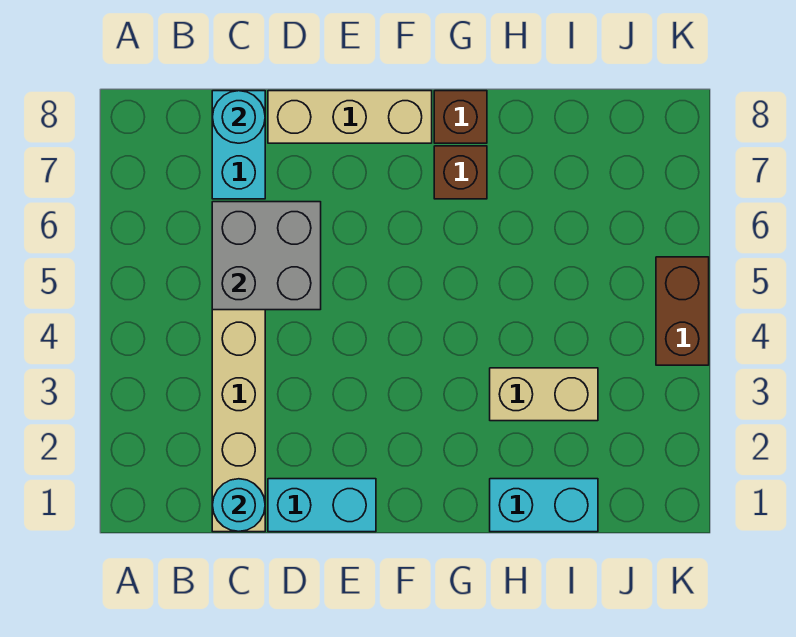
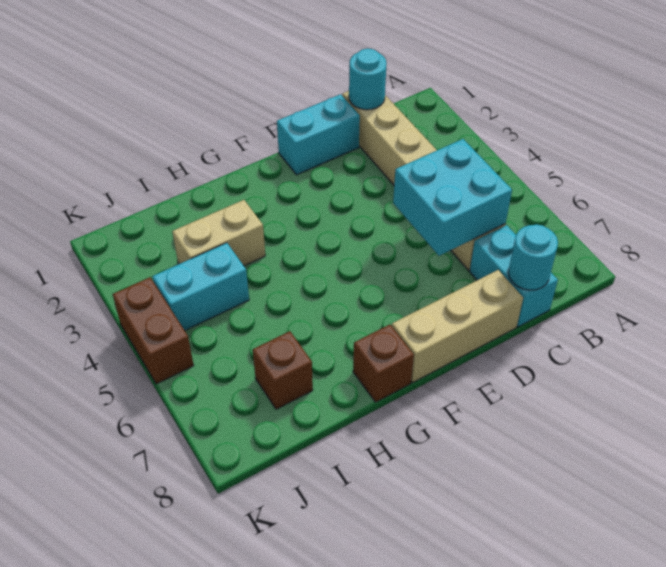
grey brick C5:D6 level 2 -> cyan brick C5:D6 level 2
brown brick G7 level 1 -> brown brick I7 level 1
cyan brick H1:I1 level 1 -> cyan brick I4:J4 level 1

